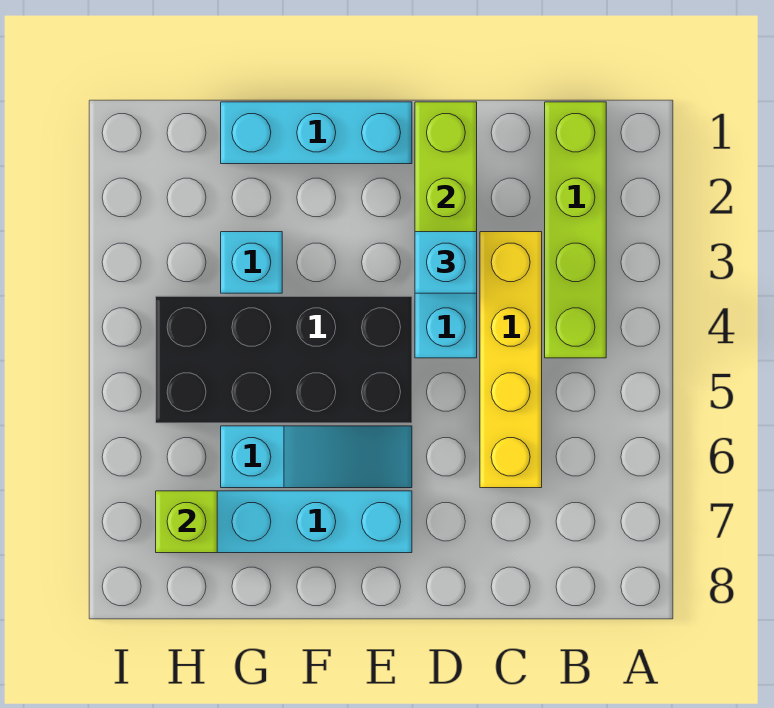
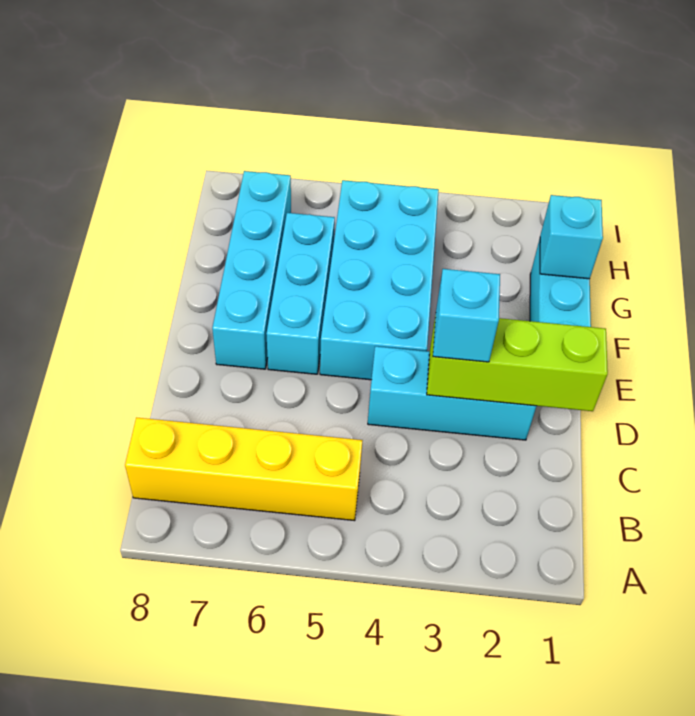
lime brick B1:B4 level 1 -> none
yellow brick C3:C6 level 1 -> yellow brick B5:B8 level 1
black brick E4:H5 level 1 -> cyan brick E4:H5 level 1
cyan slope E6:G6 level 1 top G -> cyan brick E6:G6 level 1
cyan brick G3 level 1 -> cyan brick G1 level 2
lime brick H7 level 2 -> none

